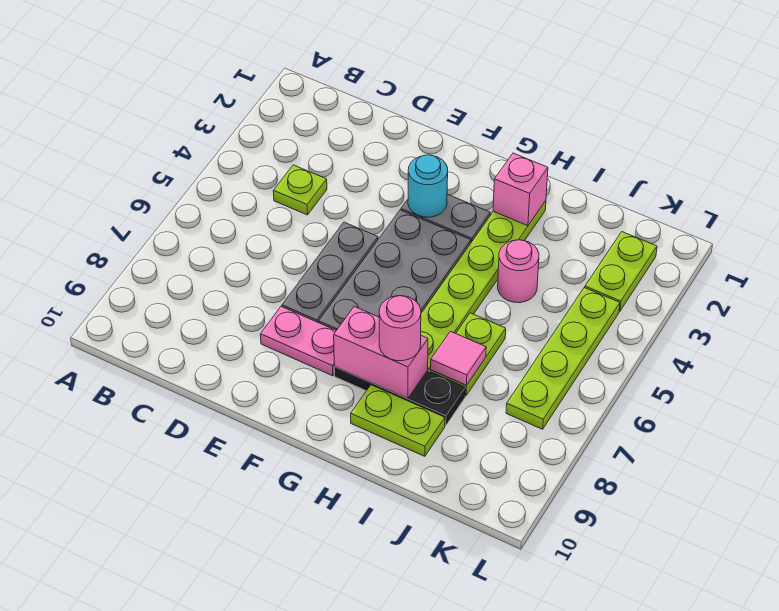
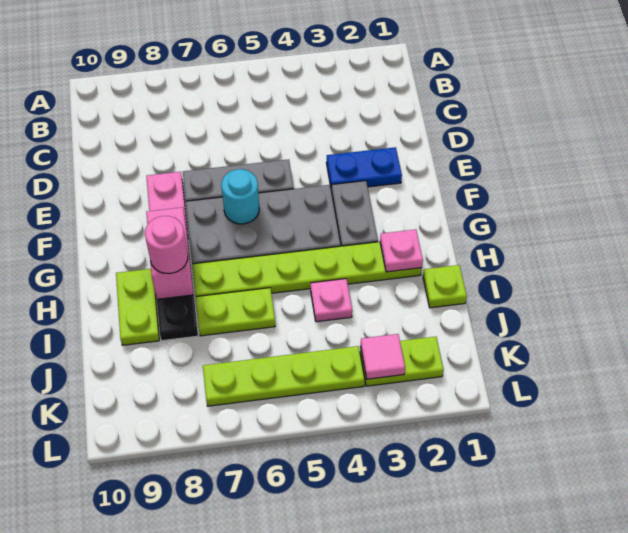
lime plate C4 level 1 -> lime plate I1 level 1
none -> blue plate E2:E3 level 1
cyan round brick F3 level 2 -> cyan round brick F6 level 2
pink brick H2 level 2 -> pink plate H2 level 2
pink round brick I4 level 1 -> pink plate I4 level 1
pink tile I7 level 2 -> pink tile K3 level 2

